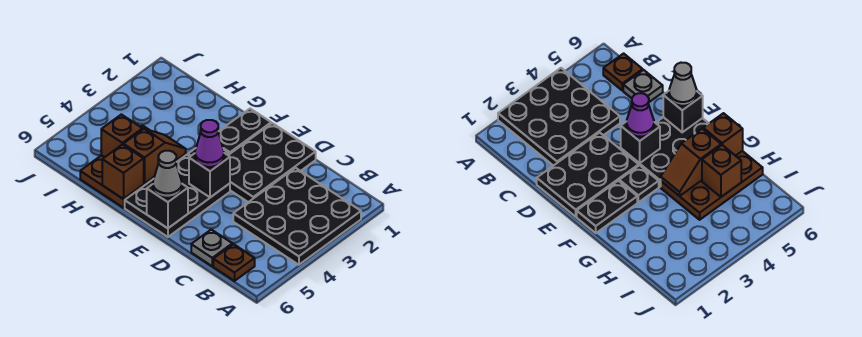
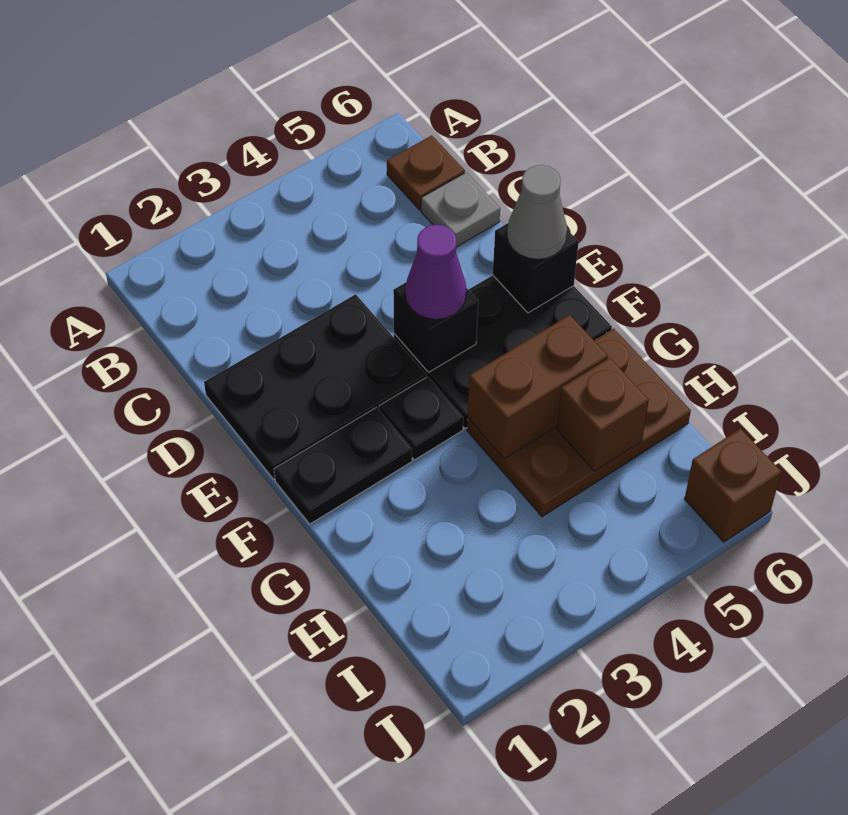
black plate A2:C4 level 1 -> none
brown slope G4:G5 level 2 top 5 -> brown brick G4:G5 level 2
brown brick G6 level 2 -> brown brick J6 level 1

